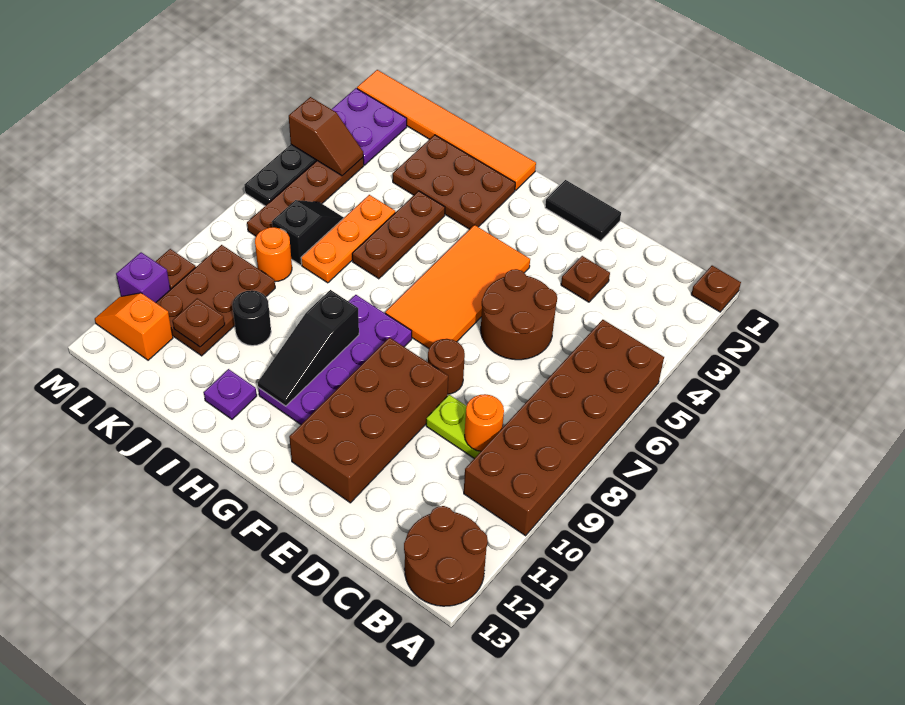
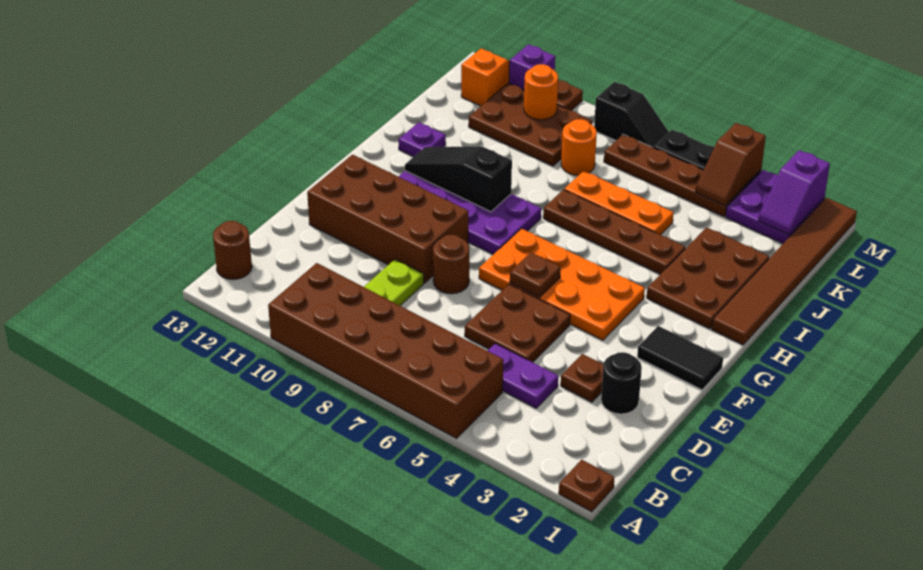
brown round brick A12:B13 level 1 -> brown round brick B13 level 1
none -> purple plate C4:C5 level 1
orange round brick C9 level 2 -> orange round brick L10 level 2
brown round brick D5:E6 level 1 -> brown plate D5:E6 level 1
black tile E1:F1 level 1 -> black tile F1:F2 level 1
orange tile F4:G7 level 1 -> orange plate F4:G7 level 1
orange tile H1:M1 level 1 -> brown tile H1:M1 level 1
brown plate I4:I6 level 1 -> brown plate I4:I7 level 1
black round brick J10 level 1 -> black round brick D2 level 1
black slope K6:K7 level 1 top 7 -> black slope M7:M8 level 1 top 8
brown plate K11 level 2 -> brown plate F6 level 2
none -> purple slope L2:M2 level 2 top M

